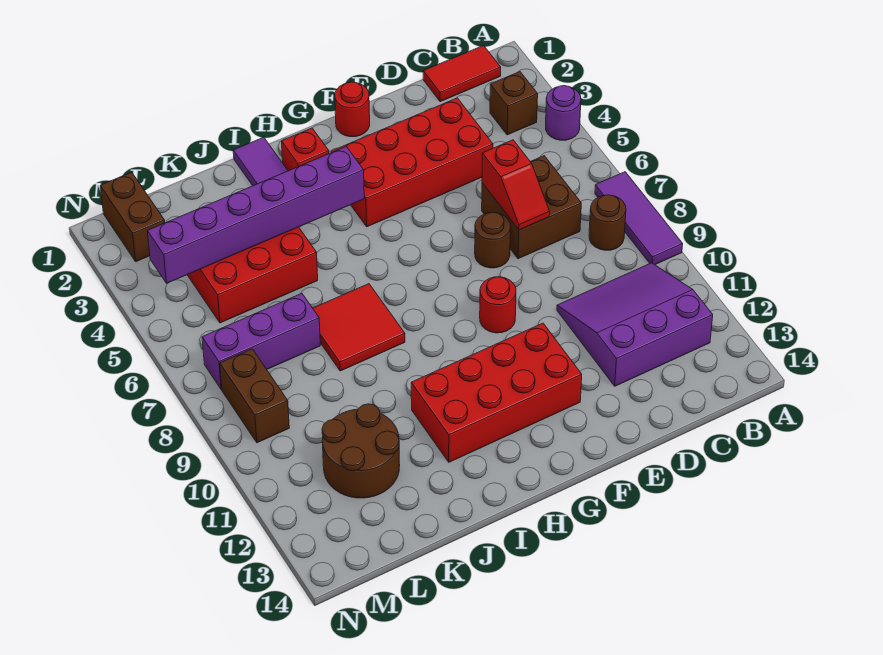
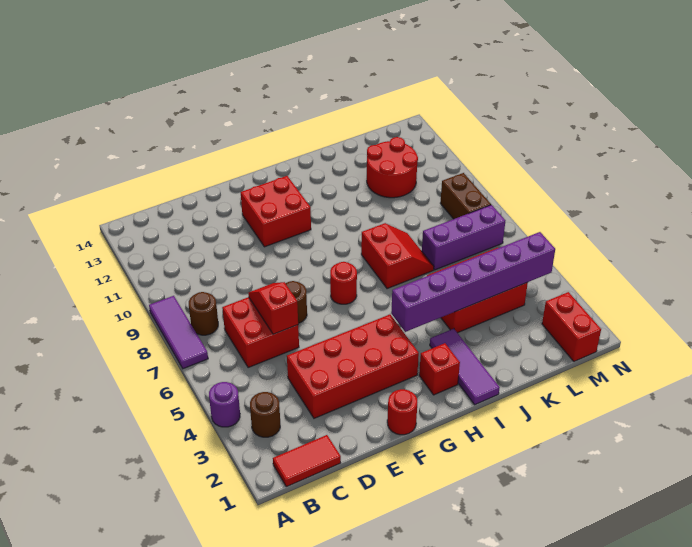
brown brick B3 level 1 -> brown round brick B3 level 1
purple slope B10:D12 level 1 top 12 -> none
brown brick C6:D7 level 1 -> red brick C6:D7 level 1
red round brick F9 level 1 -> red round brick G7 level 1
red brick F11:I12 level 1 -> red brick F11:G12 level 1
red tile I7:J8 level 1 -> red slope I7:J8 level 1 top I
brown round brick K11:L12 level 1 -> red round brick K11:L12 level 1
brown brick M1:M2 level 1 -> red brick M1:M2 level 1

